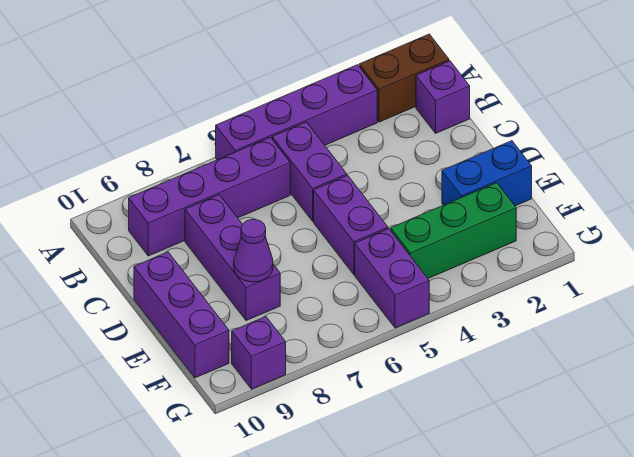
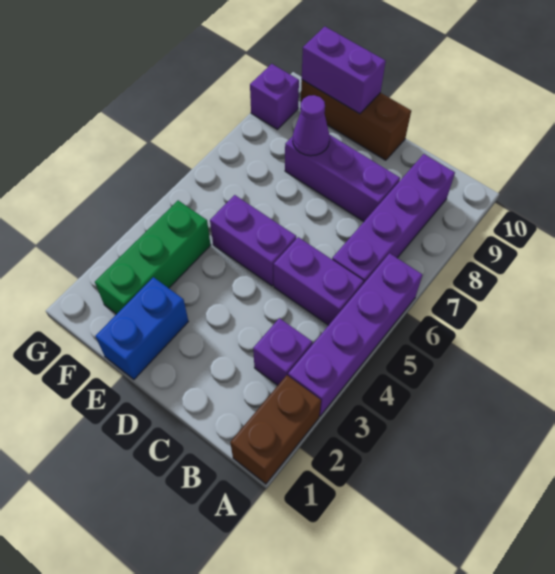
purple brick B1 level 1 -> purple brick B3 level 1
purple brick D10:F10 level 1 -> brown brick D10:F10 level 1
purple brick F5:G5 level 1 -> purple brick E10:F10 level 2

